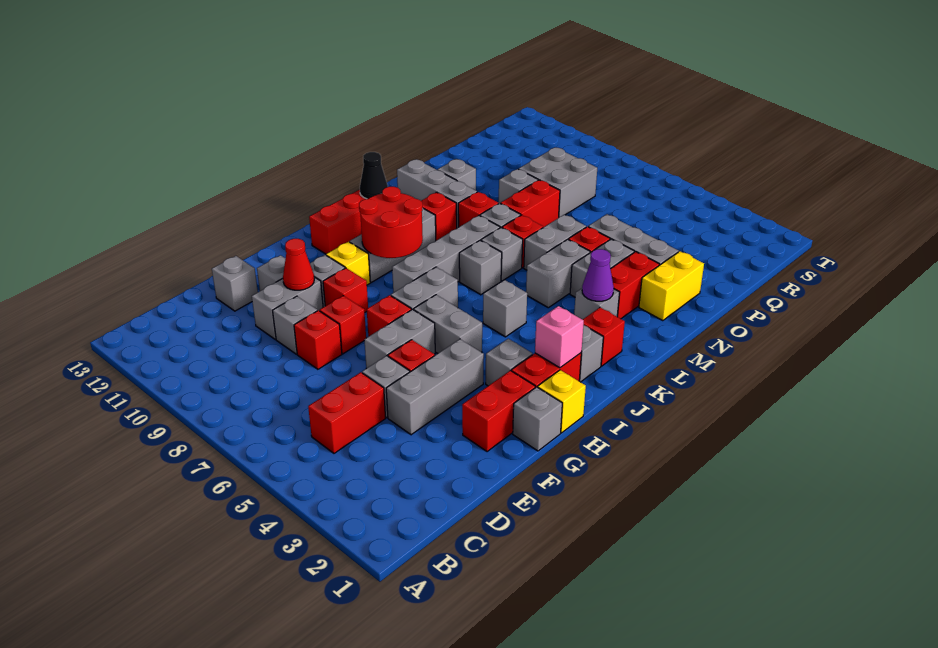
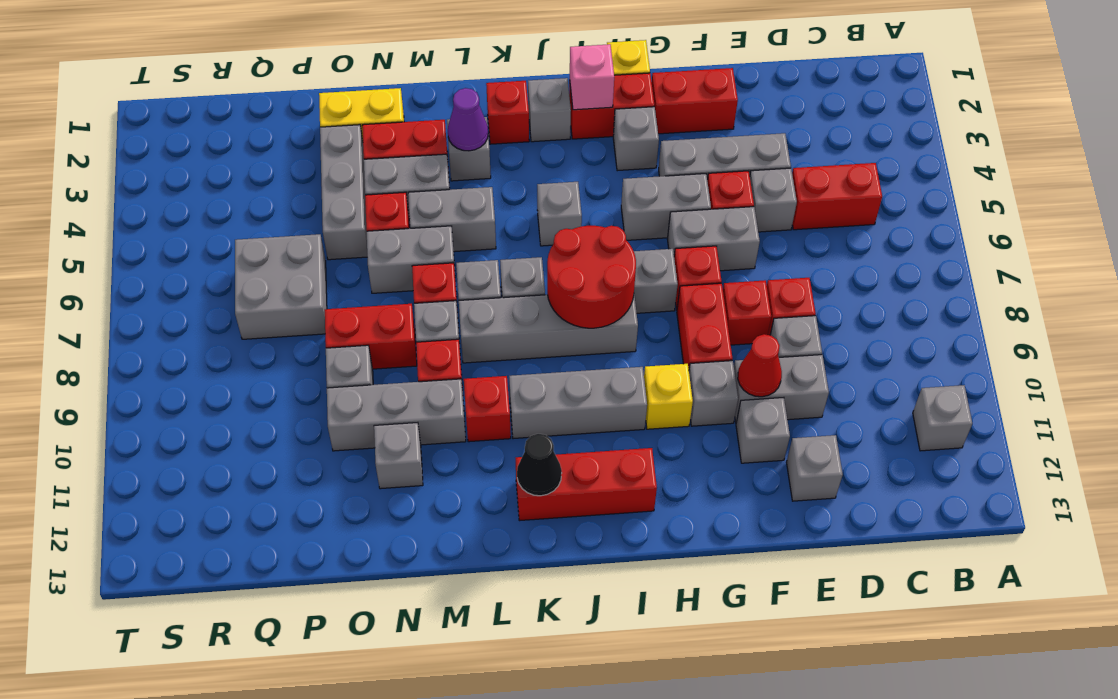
grey brick G1 level 1 -> grey brick B11 level 1
red brick G9 level 1 -> red brick G8:G9 level 1
grey brick H5:H6 level 1 -> grey brick G5:H5 level 1
red round brick I9:J10 level 2 -> red round brick I7:J8 level 2
grey brick M10:M12 level 1 -> grey brick M10:O10 level 1
grey brick P8:Q9 level 1 -> grey brick P6:Q7 level 1

